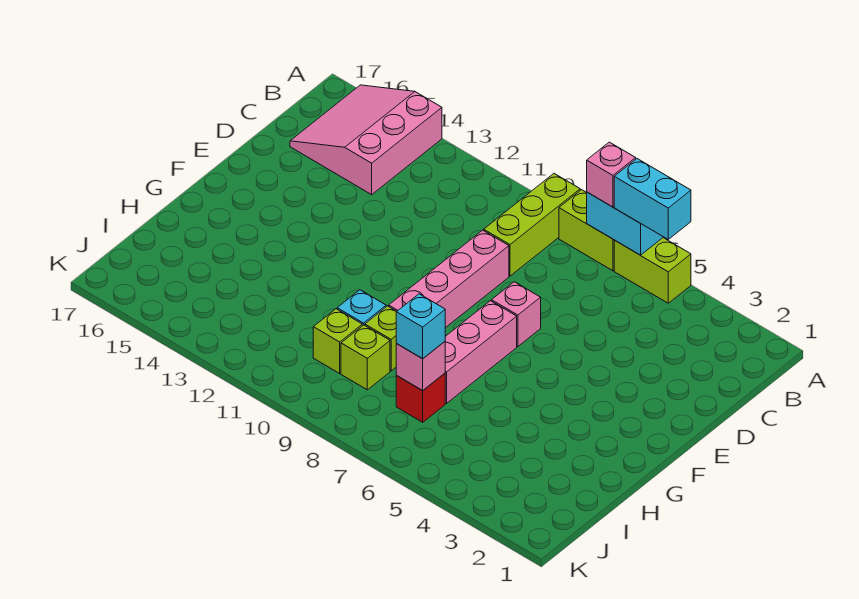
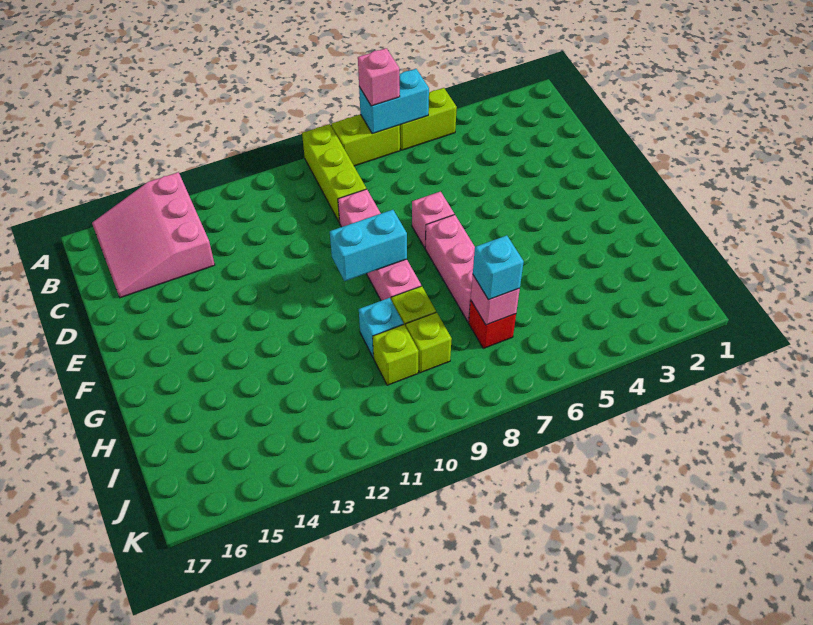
cyan brick A5:A6 level 3 -> cyan brick F9:F10 level 2

